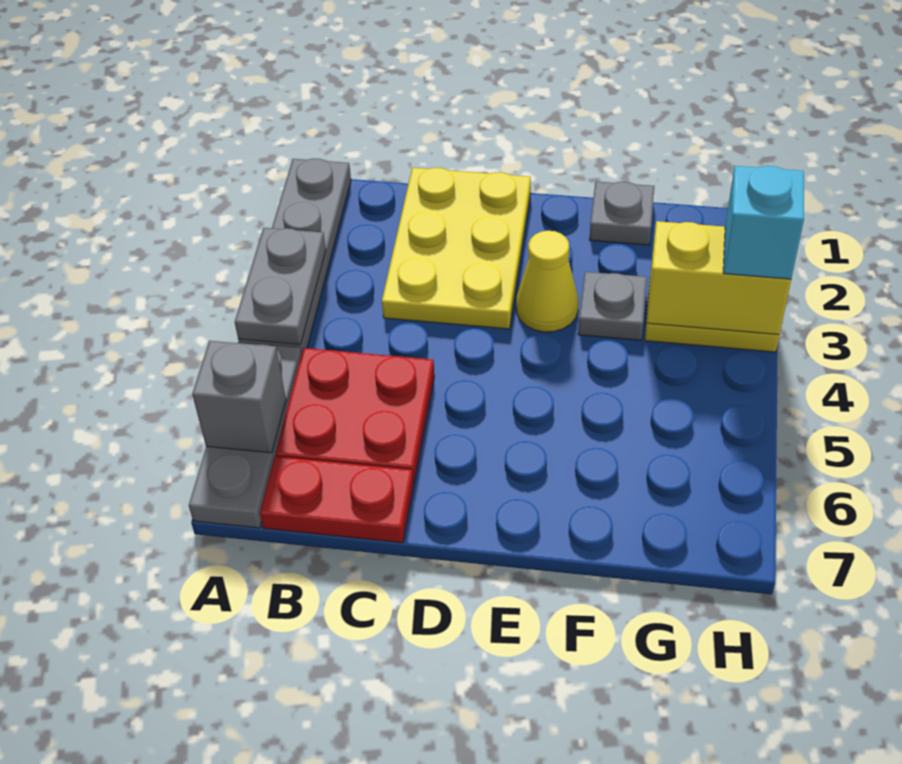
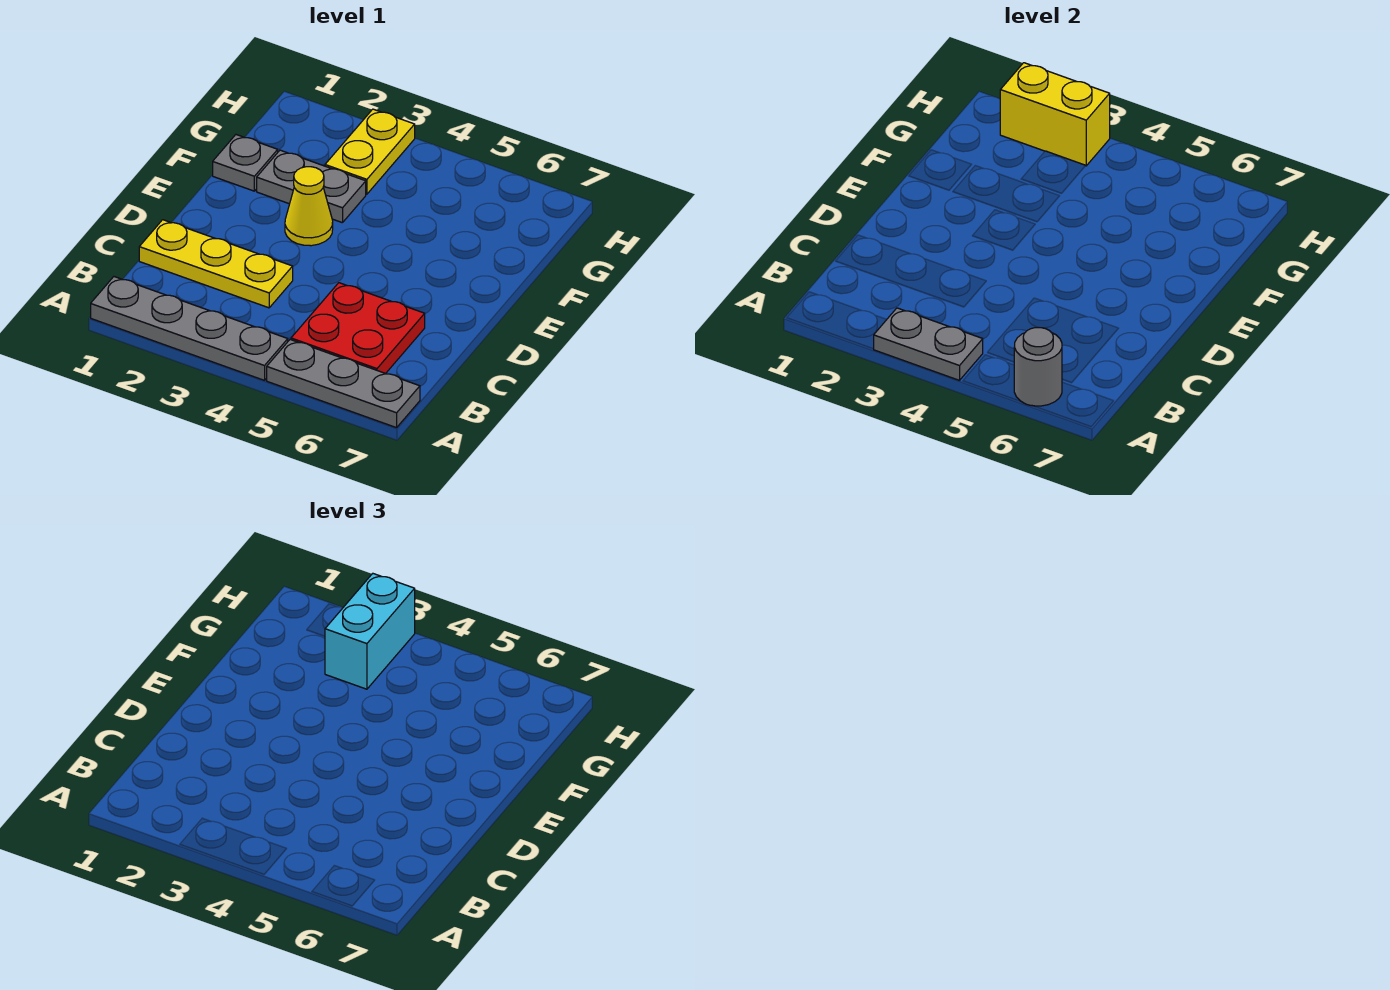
grey brick A6 level 2 -> grey round brick A6 level 2
red plate B7:C7 level 1 -> none
yellow plate C1:D3 level 1 -> yellow plate C1:C3 level 1
grey plate F3 level 1 -> grey plate F2:F3 level 1
yellow brick G3:H3 level 2 -> yellow brick H2:H3 level 2
cyan brick H3 level 3 -> cyan brick G3:H3 level 3

